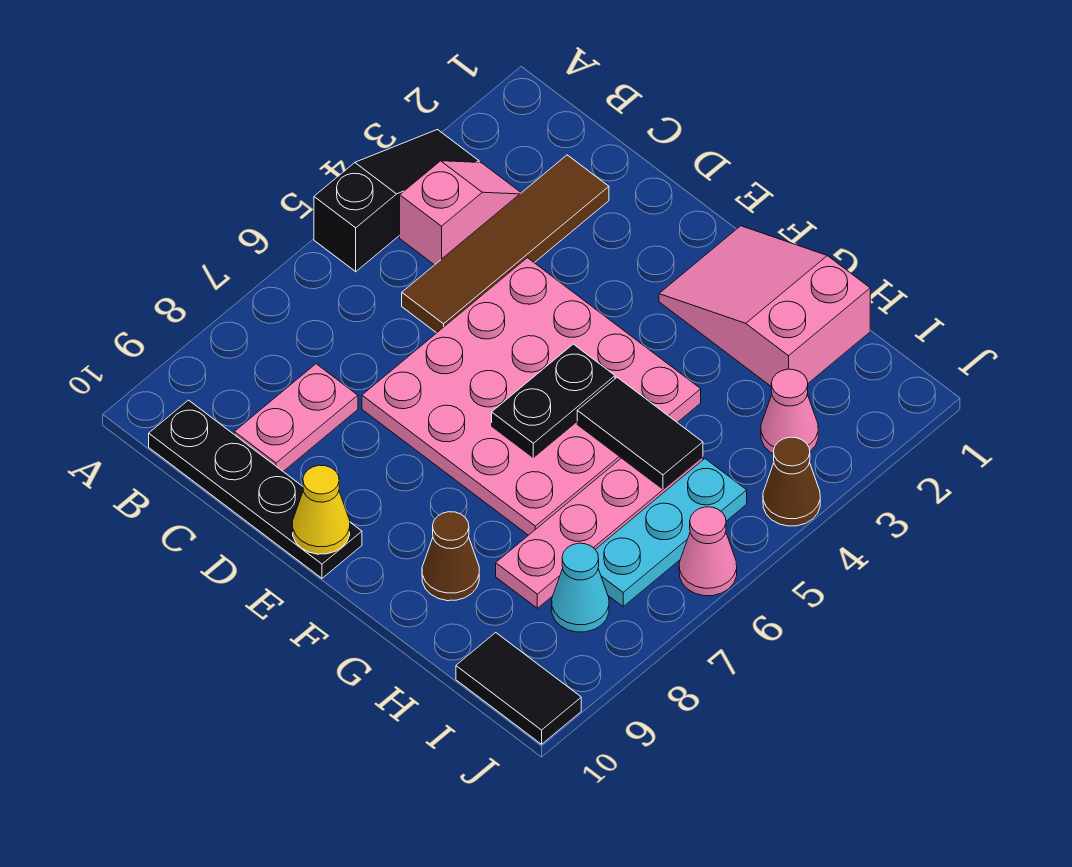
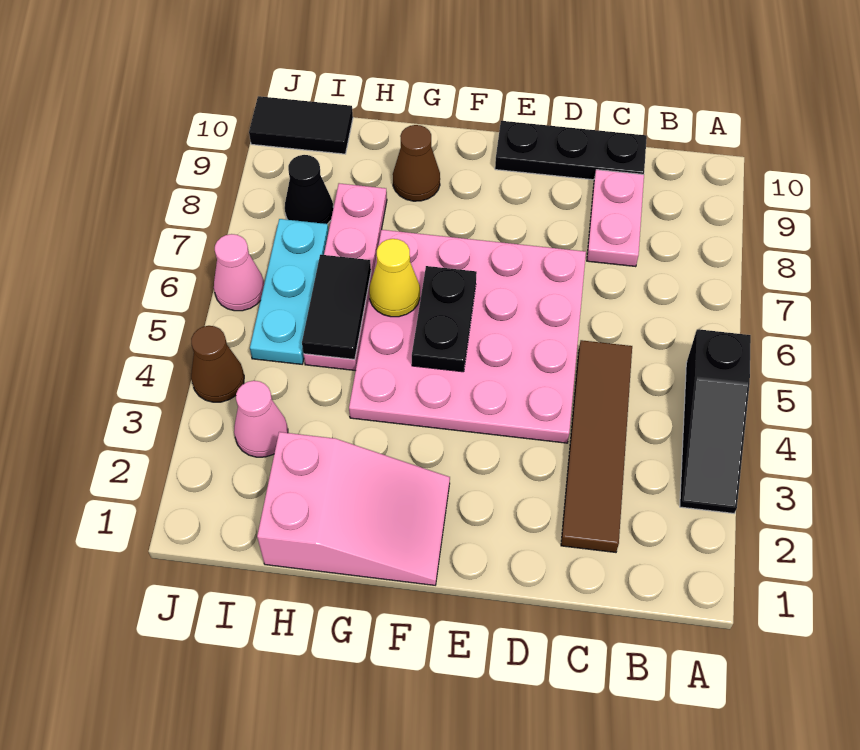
pink slope B3:B4 level 1 top 4 -> none
black plate B10:E10 level 1 -> black plate C10:E10 level 1
yellow cone E10 level 2 -> yellow cone G6 level 2
black tile G5:H5 level 2 -> black tile H5:H6 level 2
cyan cone I8 level 1 -> black cone I8 level 1

